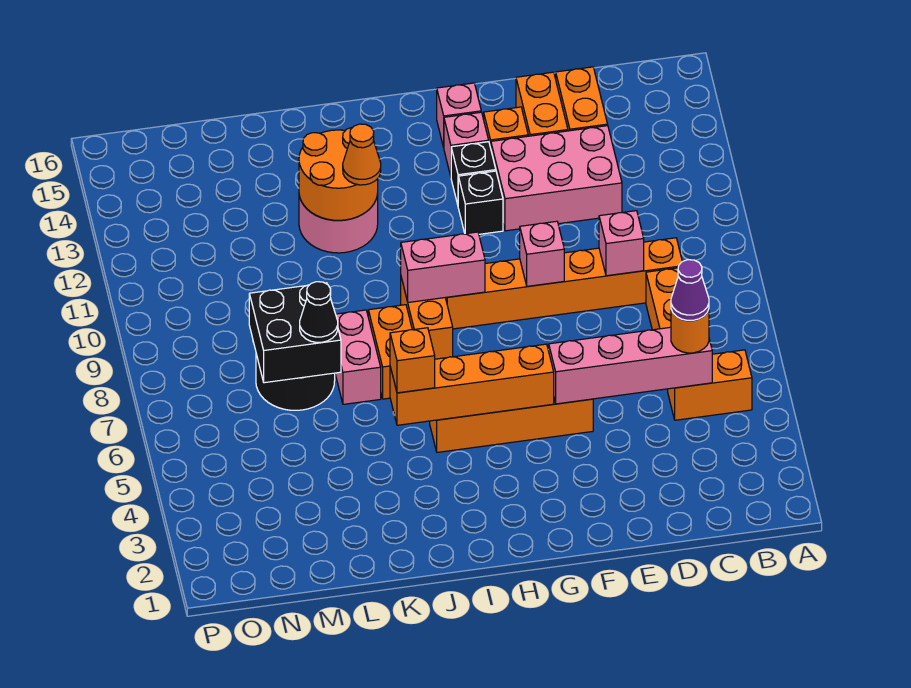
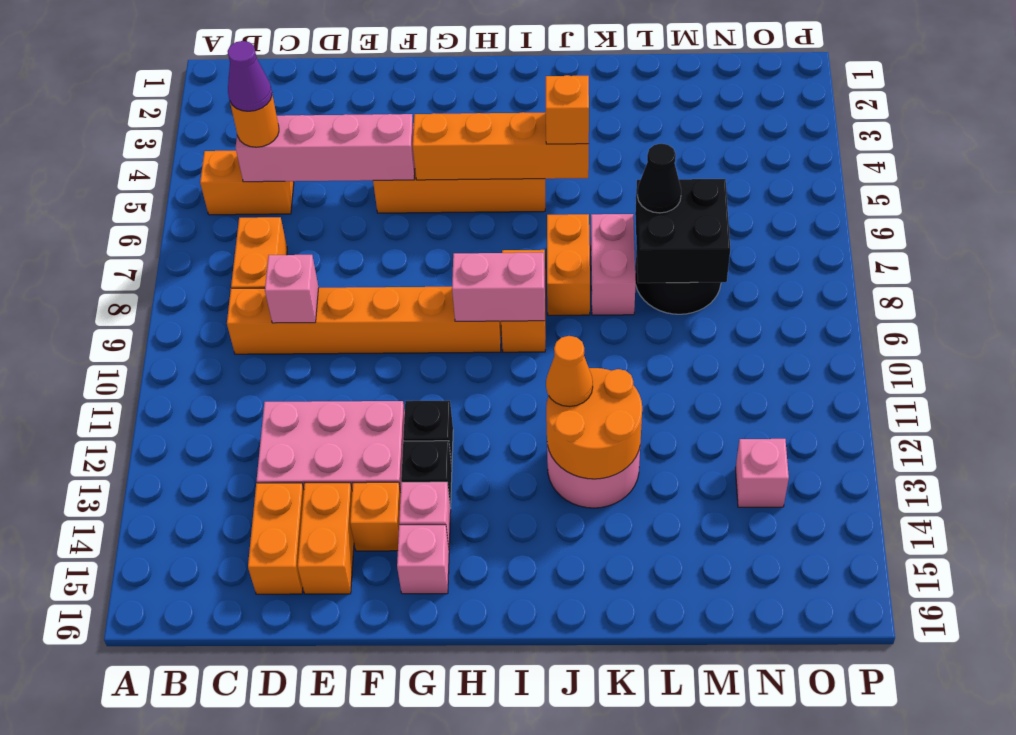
pink brick F9 level 2 -> pink brick N13 level 1

